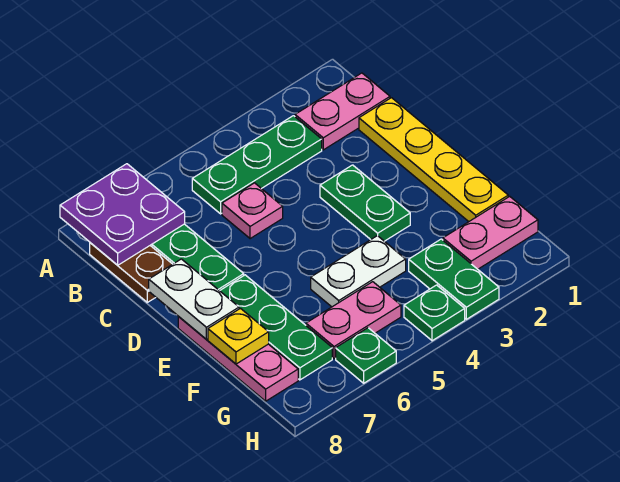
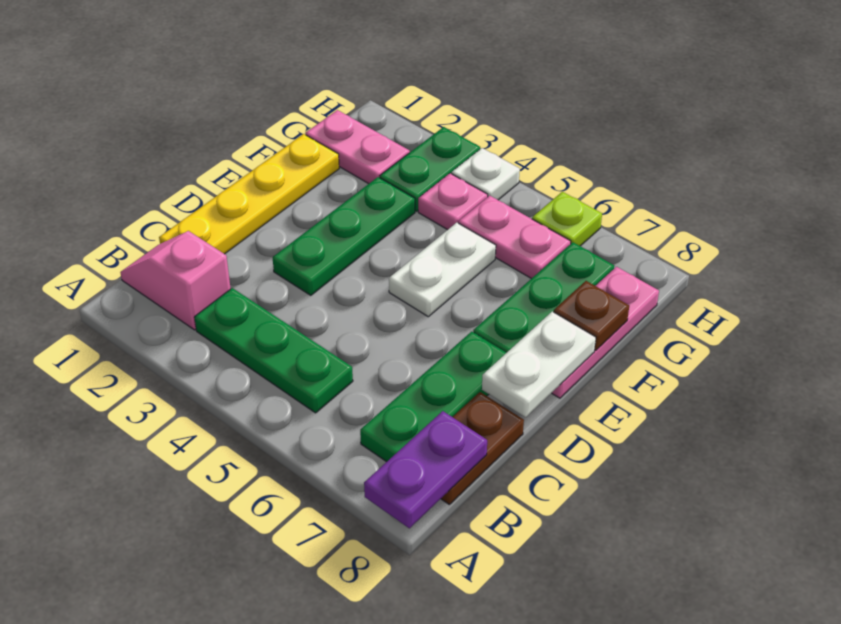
purple plate A7:B8 level 2 -> purple plate A8:B8 level 2
pink plate B1:B2 level 1 -> pink slope B1:B2 level 1 top 2
pink plate C5 level 1 -> pink plate G4 level 1
green plate D3:E3 level 1 -> green plate D3:F3 level 1
white plate F4:F5 level 1 -> white plate E5:F5 level 1
yellow plate F8 level 2 -> brown plate F8 level 2
green plate H4 level 1 -> white plate H4 level 1
green plate H6 level 1 -> lime plate H6 level 1

